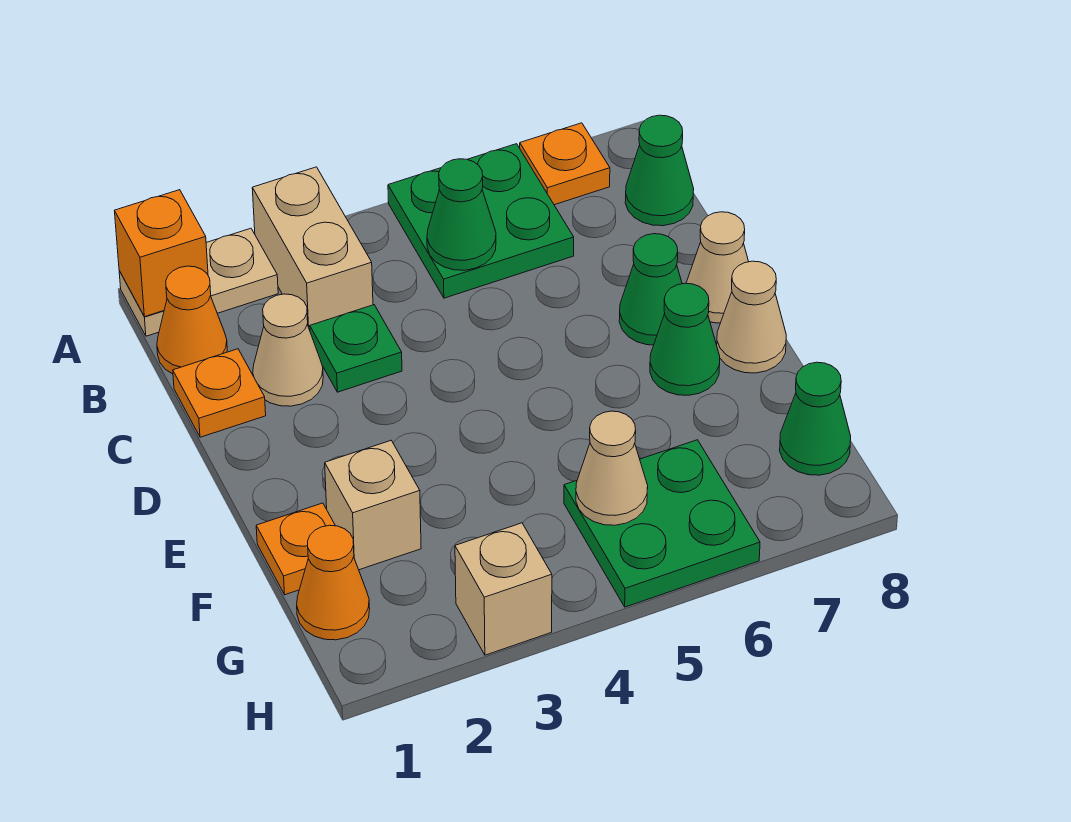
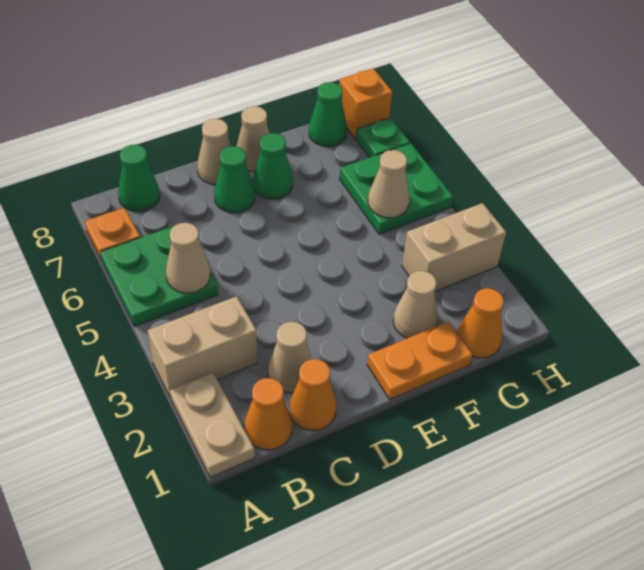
orange brick A1 level 2 -> orange brick H8 level 1
green cone B5 level 2 -> tan cone B5 level 2
orange plate C1 level 1 -> orange cone C1 level 1
green plate C3 level 1 -> green plate H7 level 1
orange plate F1 level 1 -> orange plate E1:F1 level 1
tan brick F2 level 1 -> tan cone F2 level 1
tan brick H3 level 1 -> tan brick G3:H3 level 1

